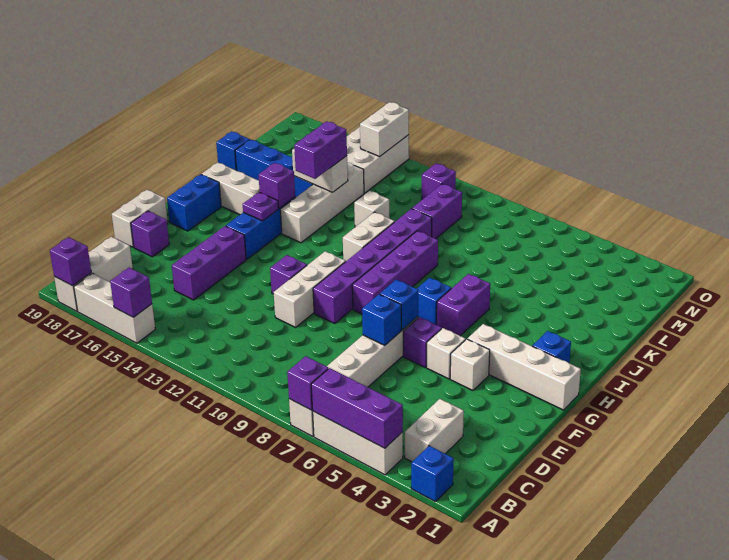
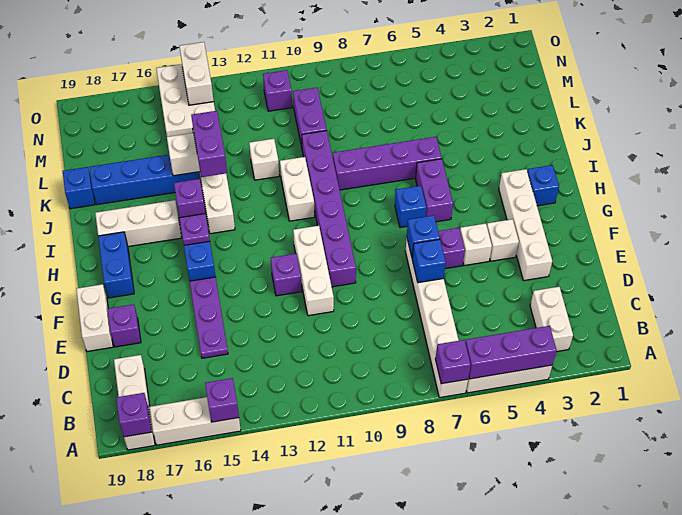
blue brick A2 level 1 -> none
purple brick D15:F15 level 1 -> purple plate D15:F15 level 1
white brick G1:G4 level 1 -> white brick E3:H3 level 1
purple brick G9:J9 level 1 -> purple brick J6:J9 level 1

